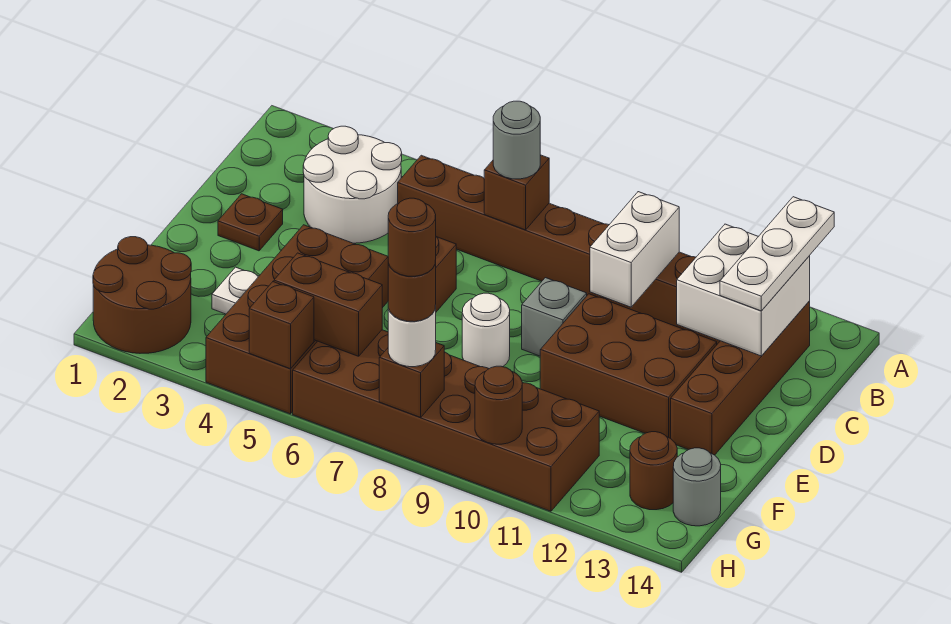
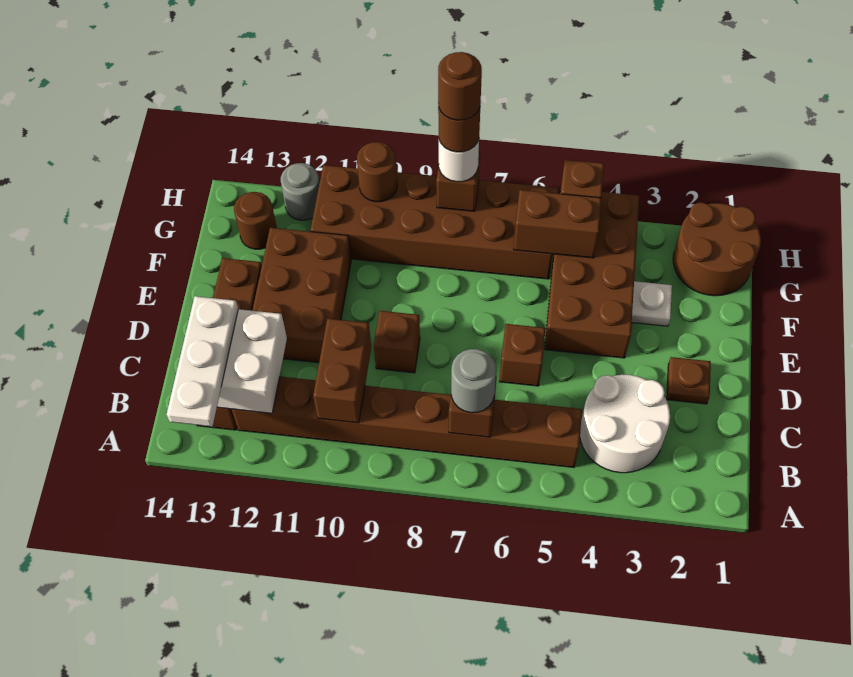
white brick B10:C10 level 2 -> brown brick B10:C10 level 2
grey brick D9 level 1 -> brown brick D9 level 1
brown brick D10:E12 level 1 -> brown brick D11:F12 level 1
white round brick E8 level 1 -> none
grey round brick G14 level 1 -> grey round brick H12 level 1

